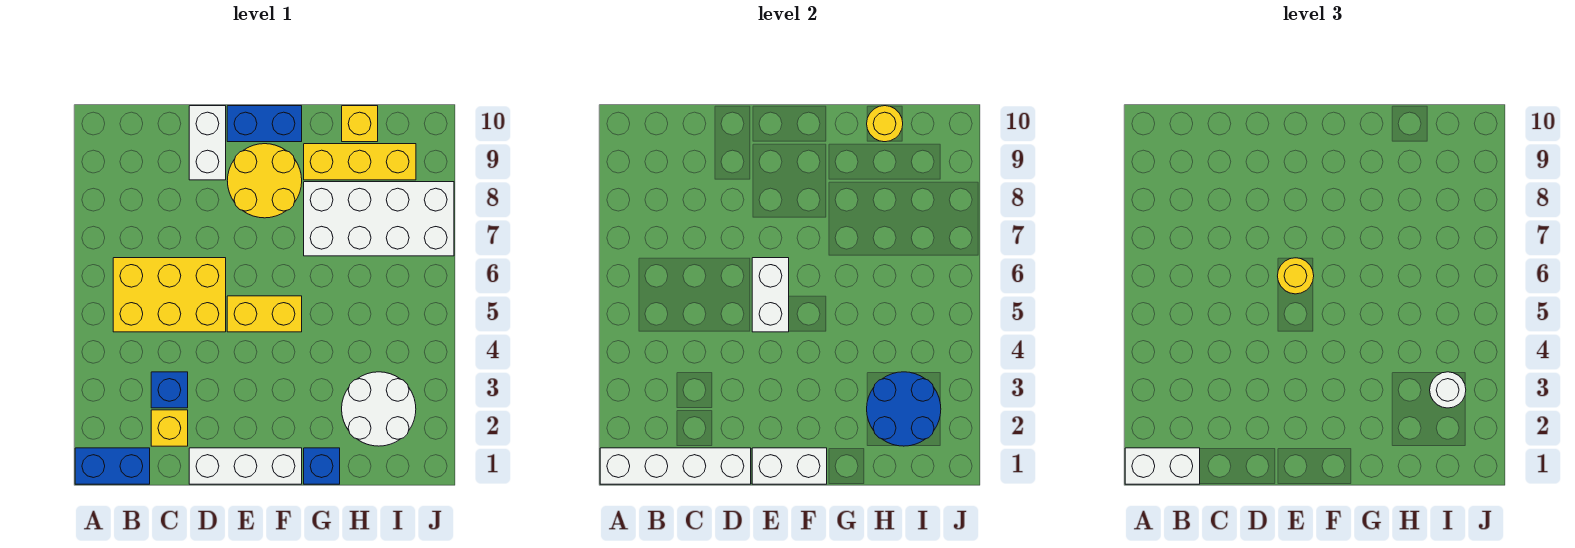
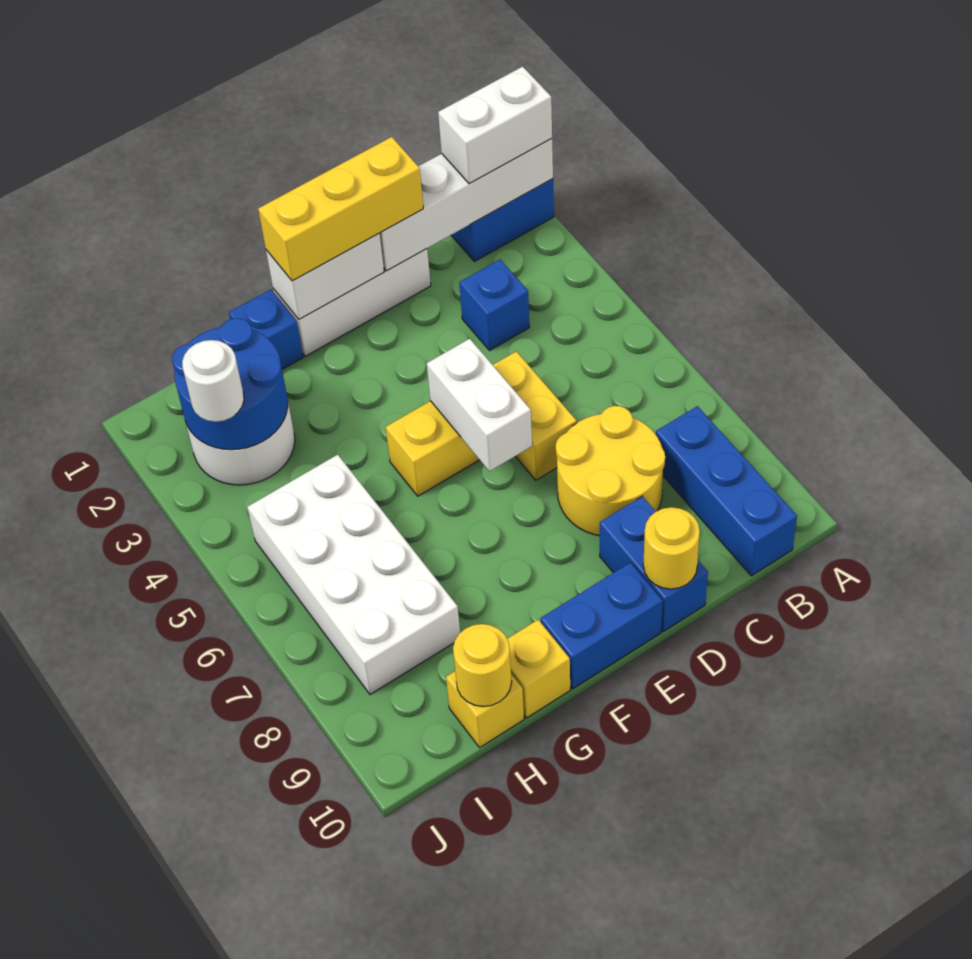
yellow brick B5:D6 level 1 -> yellow brick D5:D6 level 1
none -> blue brick B8:B10 level 1
yellow brick C2 level 1 -> yellow brick G10 level 1
white brick D9:D10 level 1 -> blue brick D9:D10 level 1
yellow round brick E6 level 3 -> yellow round brick D10 level 2
yellow round brick E8:F9 level 1 -> yellow round brick C7:D8 level 1
white brick G7:J8 level 1 -> white brick H5:I8 level 1
yellow brick G9:I9 level 1 -> yellow brick D1:F1 level 3

